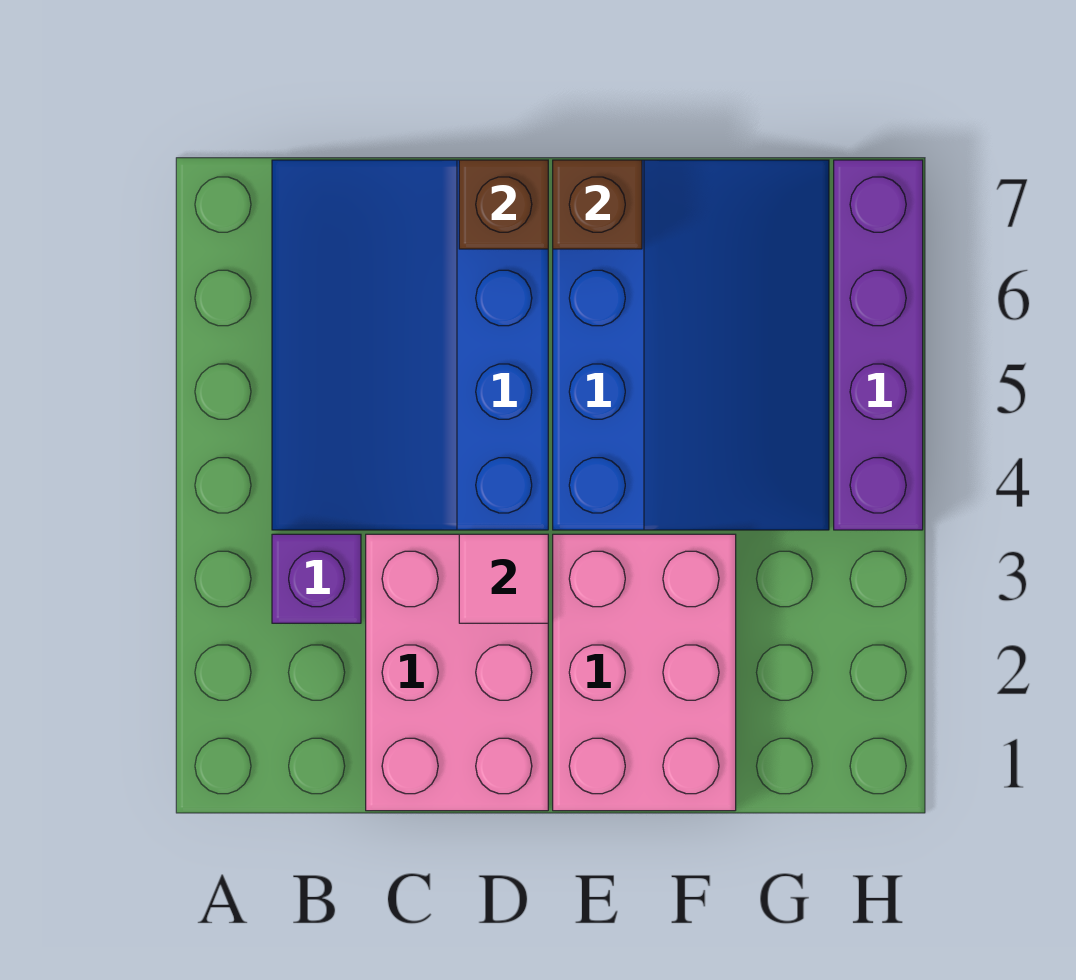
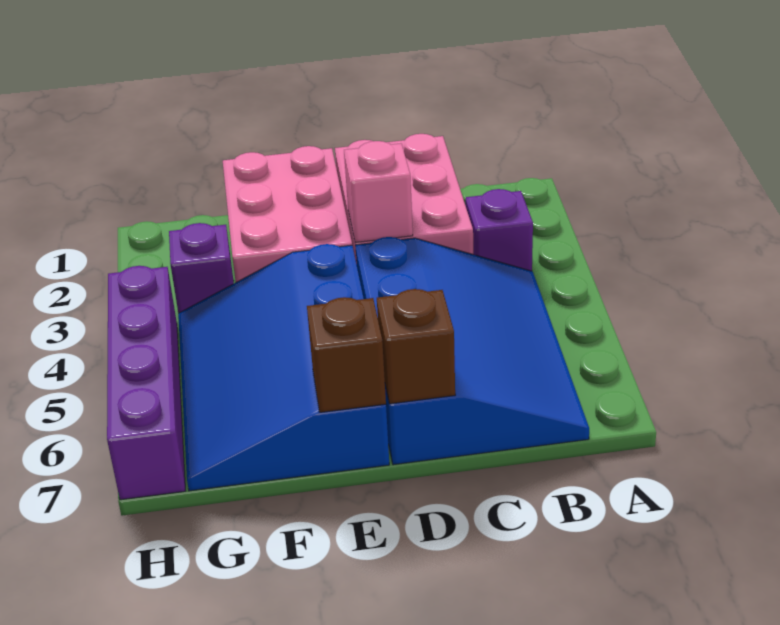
pink tile D3 level 2 -> pink brick D3 level 2
none -> purple brick G3 level 1

